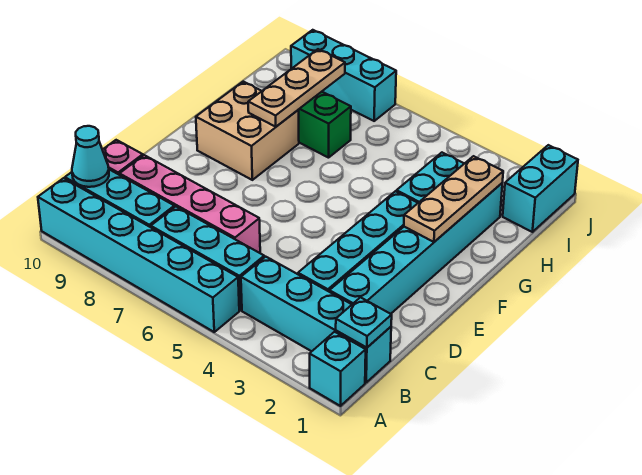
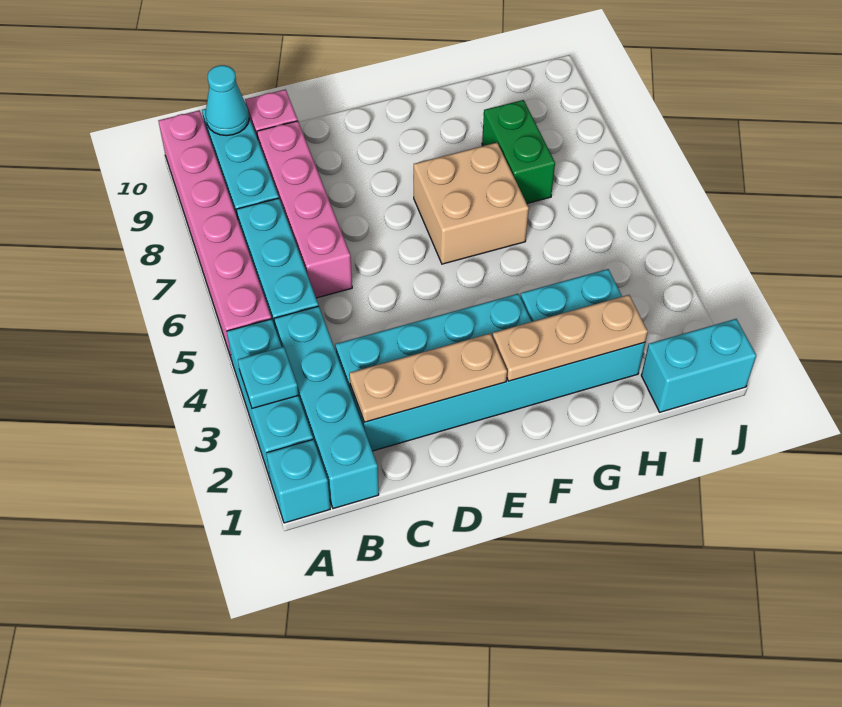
cyan brick A5:A10 level 1 -> pink brick A5:A10 level 1
cyan plate B1 level 2 -> cyan plate A3 level 2
tan brick F8:G9 level 1 -> tan brick F6:G7 level 1
tan plate G8:I8 level 2 -> tan plate C2:E2 level 2
cyan brick J7:J9 level 1 -> cyan brick A2:A4 level 1

